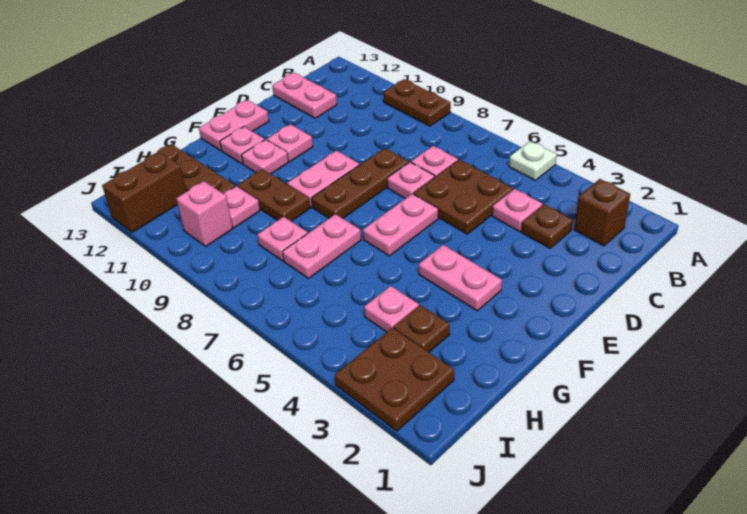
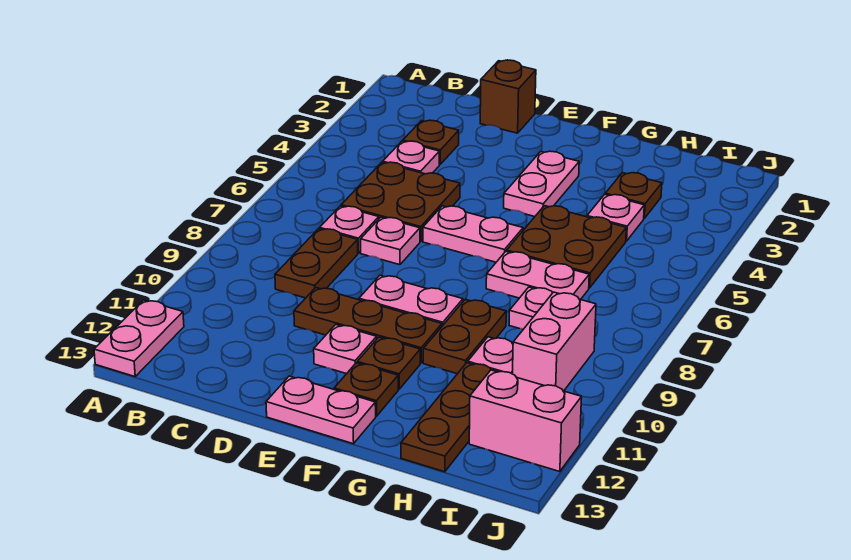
white plate A5 level 1 -> none
brown plate A9:A10 level 1 -> brown plate C8:C9 level 1
brown brick B2 level 1 -> brown brick D1 level 1
pink plate C12:C13 level 1 -> pink plate A12:A13 level 1
brown plate D8:F8 level 1 -> brown plate D10:F10 level 1
pink plate F11 level 1 -> brown plate F11 level 1
pink plate F12 level 1 -> brown plate F12 level 1
brown plate I2:J3 level 1 -> brown plate G5:H6 level 1
pink brick I10 level 1 -> pink brick I9:I10 level 1
brown brick I12:J12 level 1 -> pink brick I12:J12 level 1

